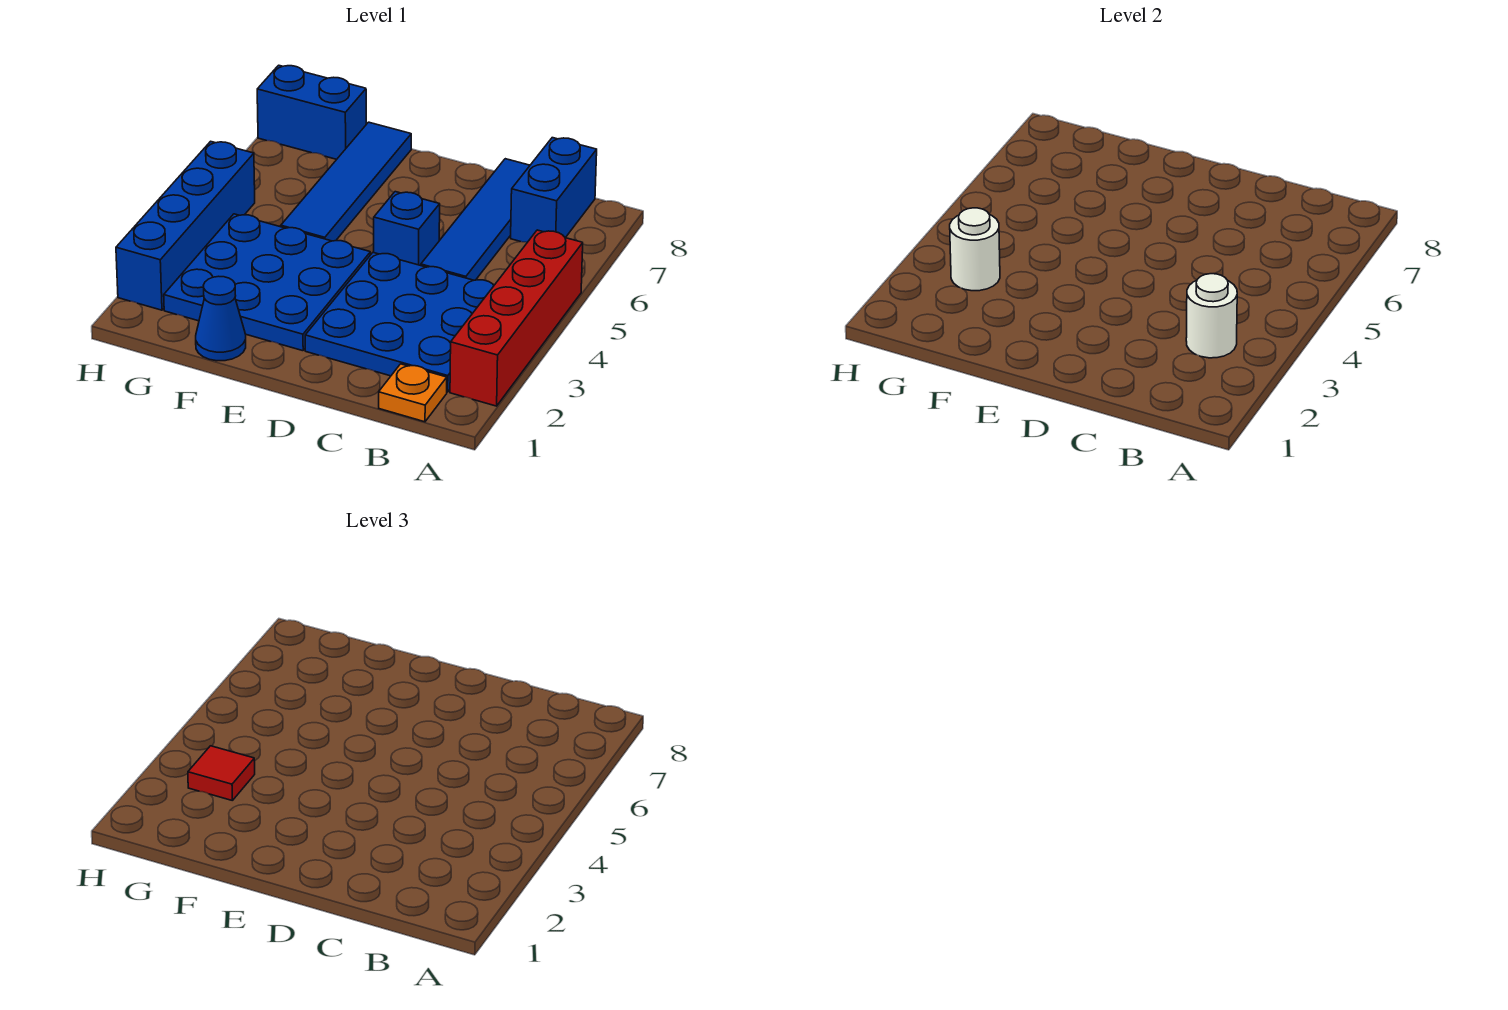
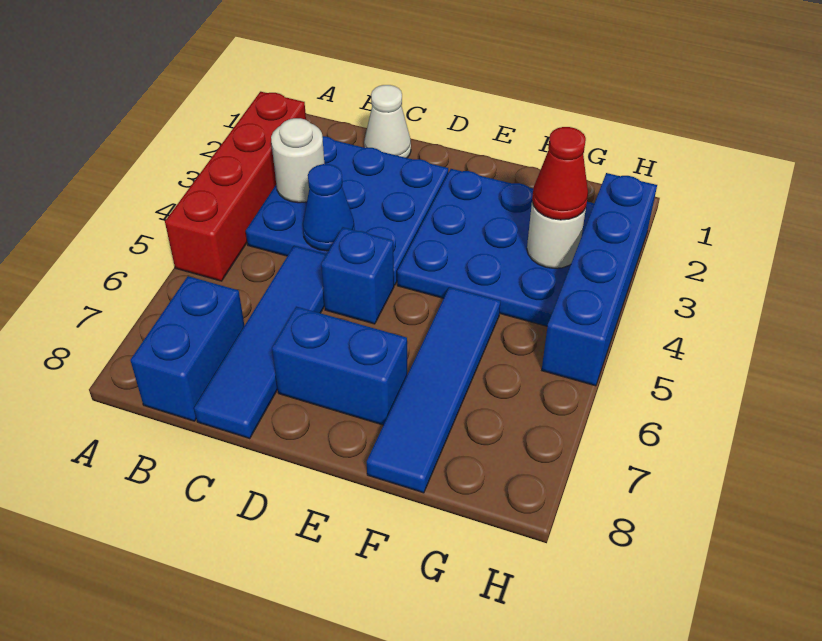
orange plate B1 level 1 -> none
none -> white cone C1 level 1
blue cone F1 level 1 -> blue cone C4 level 2
red tile G3 level 3 -> red cone G3 level 3
blue brick G8:H8 level 1 -> blue brick D7:E7 level 1

